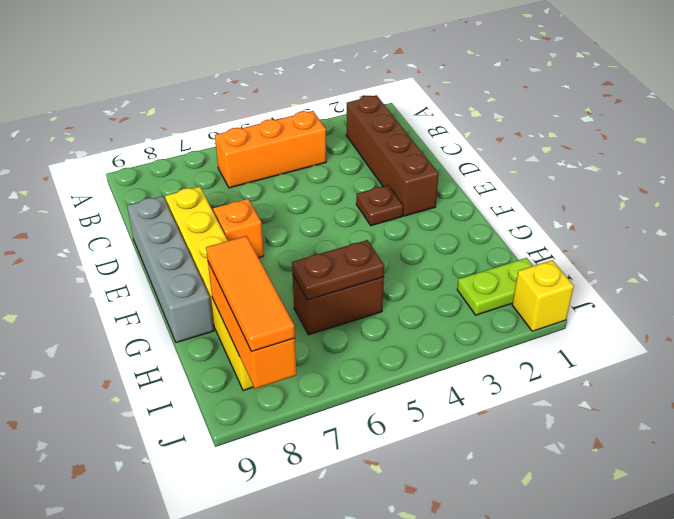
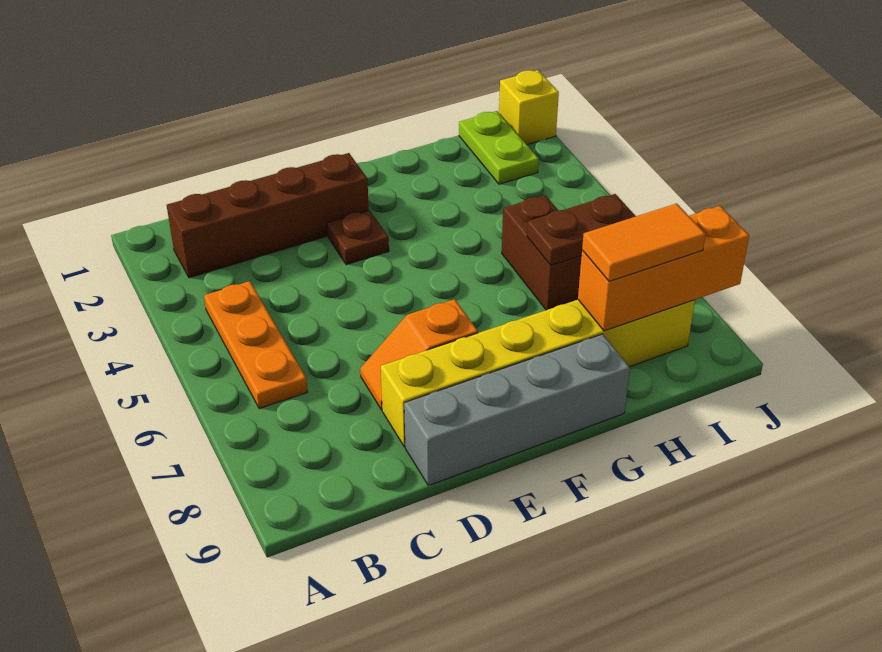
orange brick B4:B6 level 1 -> orange plate B4:B6 level 1
brown plate H5:H6 level 2 -> brown plate H6:I6 level 2
orange tile H8:J8 level 3 -> orange tile H8:I8 level 3

